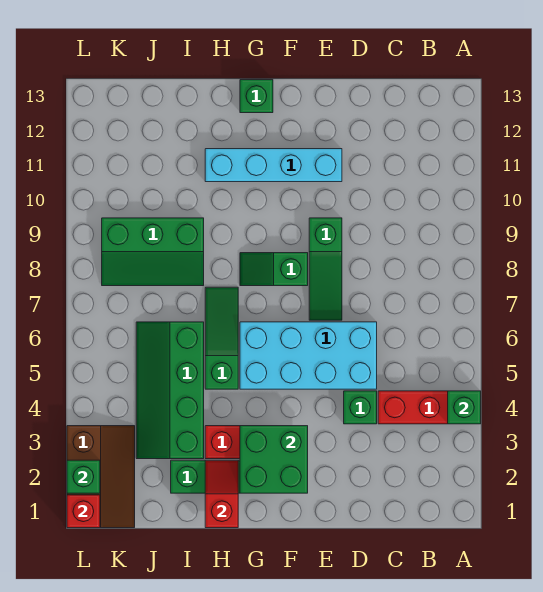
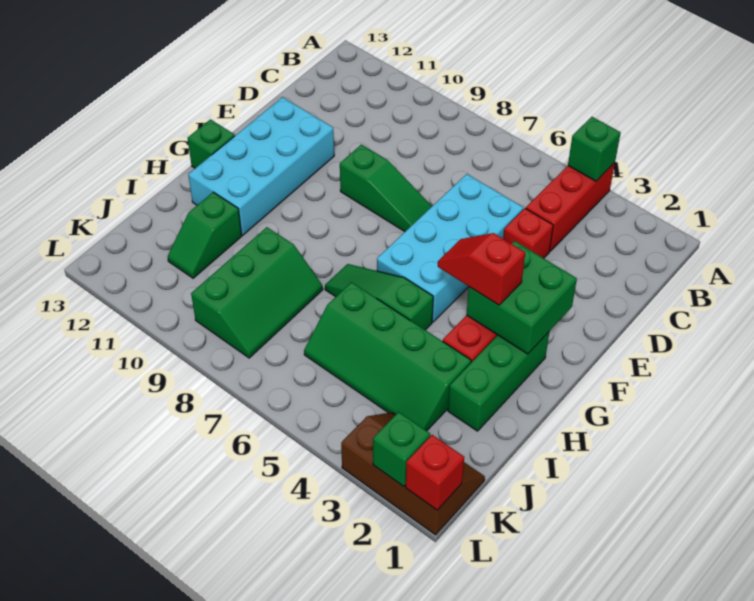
green brick D4 level 1 -> red brick D4 level 1
cyan brick E11:H11 level 1 -> cyan brick E11:H12 level 1
green slope F8:G8 level 1 top F -> green slope I11:J11 level 1 top I
red slope H1:H2 level 2 top 1 -> red slope G3:G4 level 3 top 3

